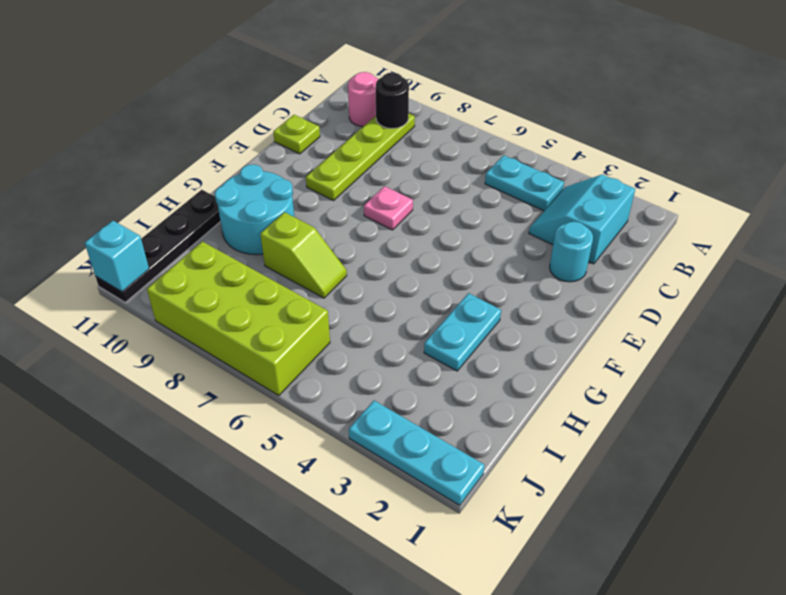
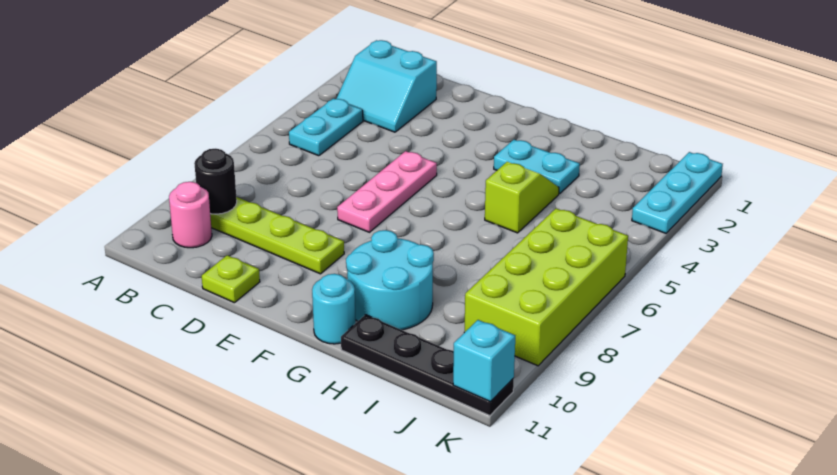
cyan round brick D2 level 1 -> cyan round brick G11 level 1
pink plate E7 level 1 -> pink plate E5:E7 level 1
lime slope H7:H8 level 1 top 8 -> lime slope H4:H5 level 1 top 5

